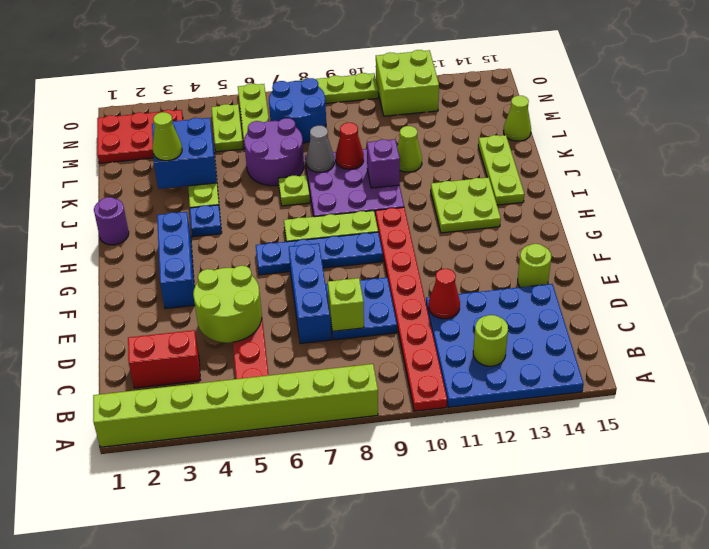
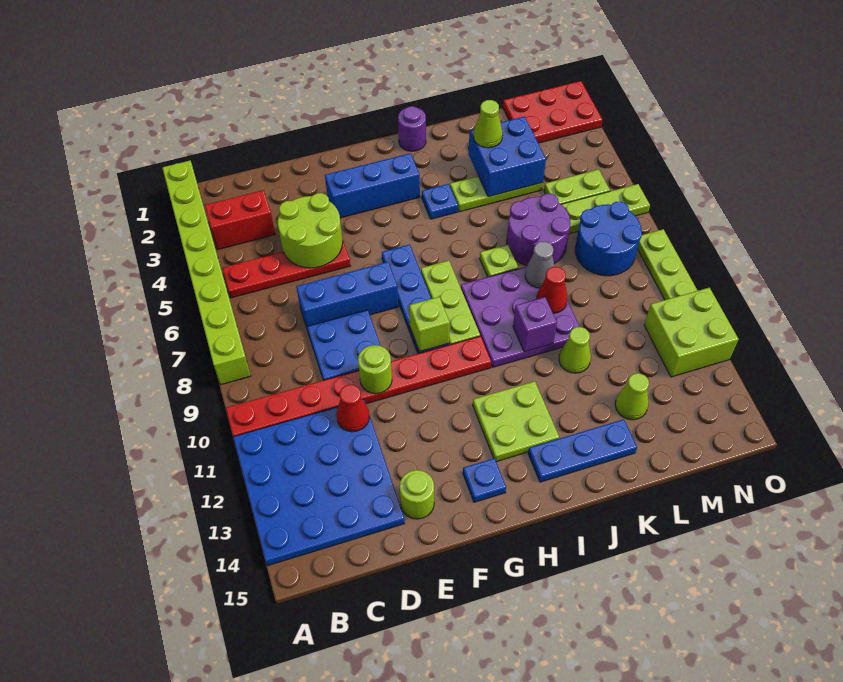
lime round brick B12 level 2 -> lime round brick E10 level 2
red brick C2:C3 level 1 -> red brick B3:C3 level 1
lime brick D8 level 2 -> lime brick G9 level 2
none -> blue plate G14 level 1
lime plate I14:K14 level 1 -> blue plate I14:K14 level 1
lime cone L15 level 1 -> lime cone L13 level 1
red plate M1:N3 level 1 -> red plate M1:O2 level 1

